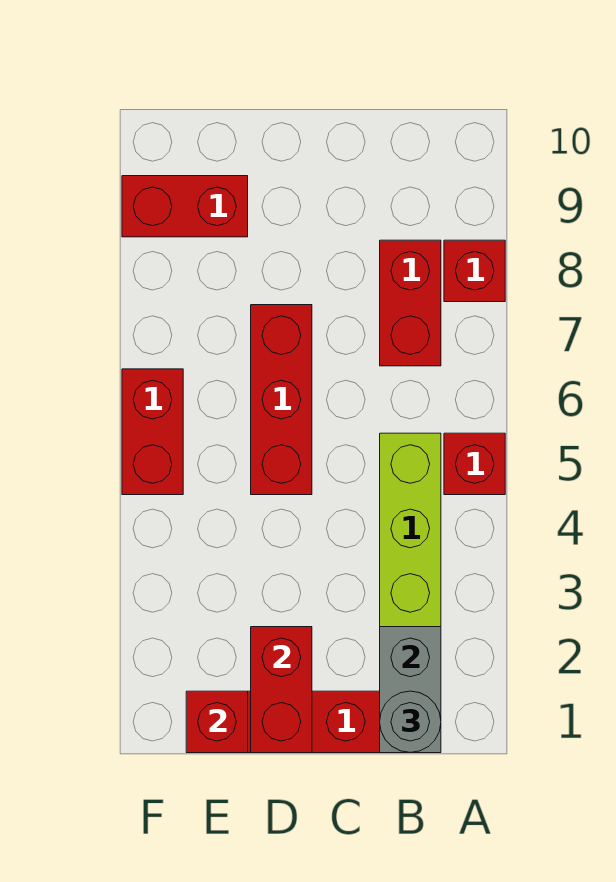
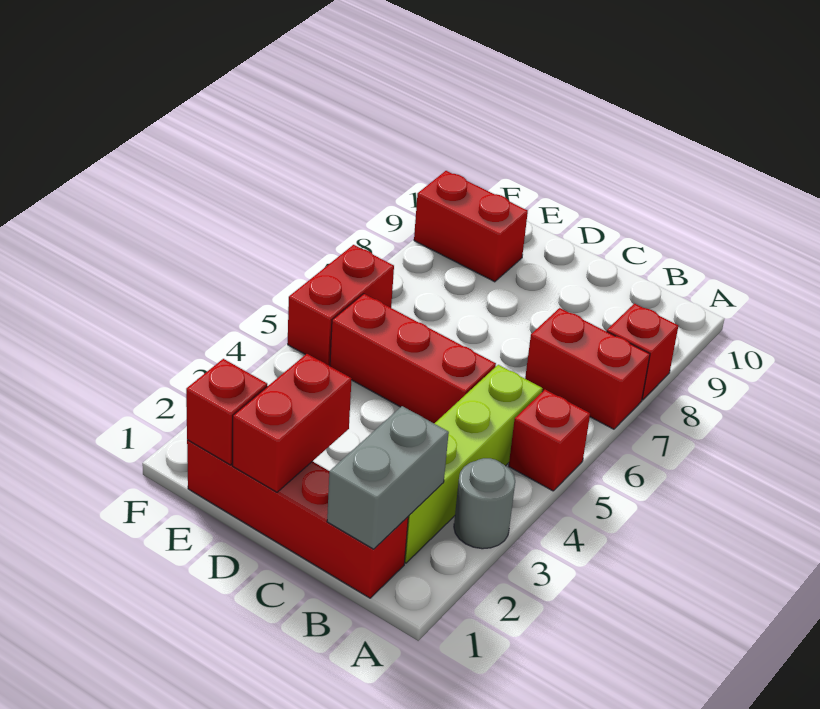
grey round brick B1 level 3 -> grey round brick A3 level 1
red brick B7:B8 level 1 -> red brick A7:B7 level 1
red brick D5:D7 level 1 -> red brick C5:E5 level 1

